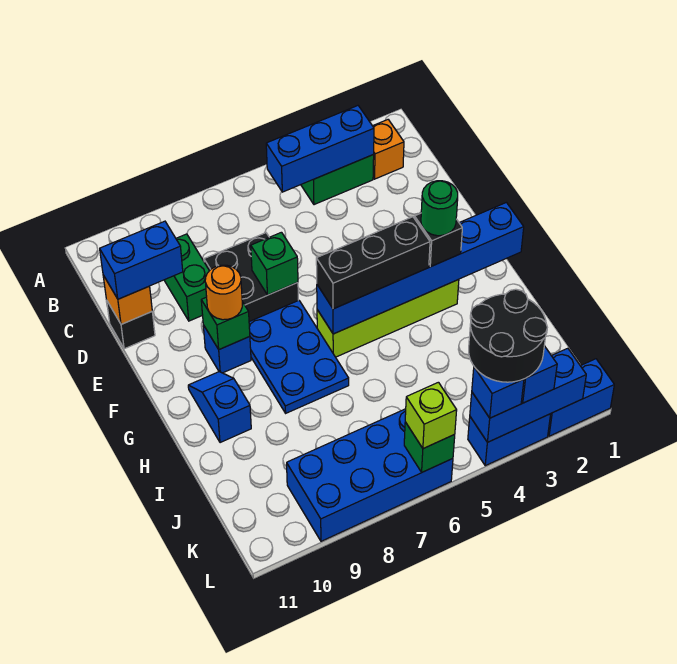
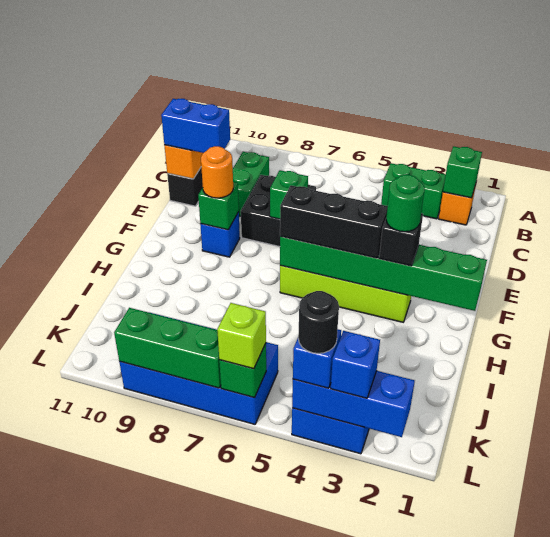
none -> green brick B2 level 2
blue brick B3:B5 level 2 -> none
blue plate F7:H8 level 1 -> none
blue brick G1:G6 level 2 -> green brick G1:G6 level 2
blue slope G10:H10 level 1 top H -> none
black round brick K3:L4 level 4 -> black round brick L4 level 4
blue brick L1:L2 level 1 -> none
none -> green brick L7:L9 level 2

